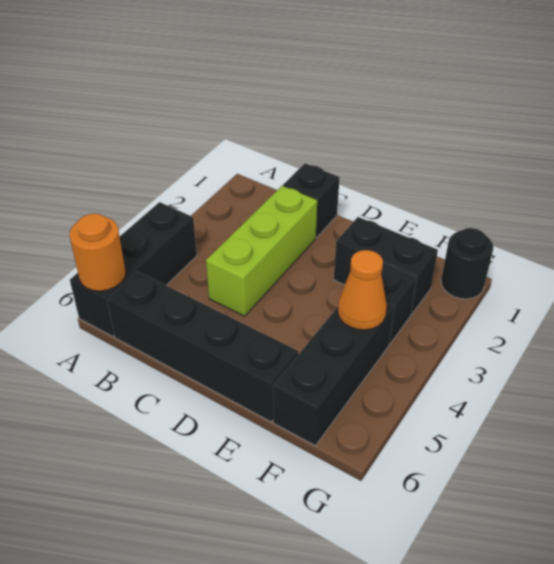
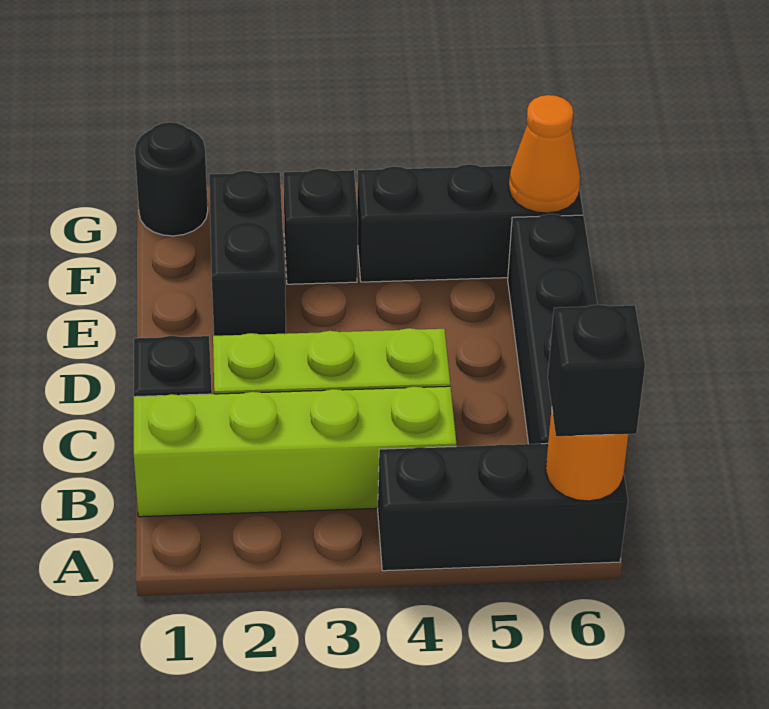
none -> black brick A6 level 3
none -> lime brick B1:B4 level 1
orange cone F4 level 2 -> orange cone F6 level 2

